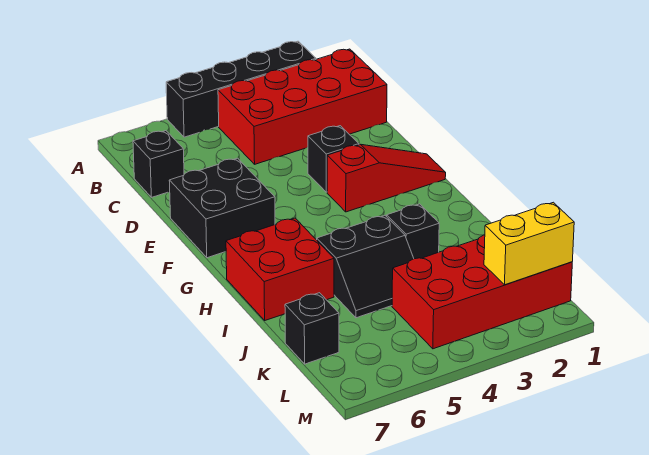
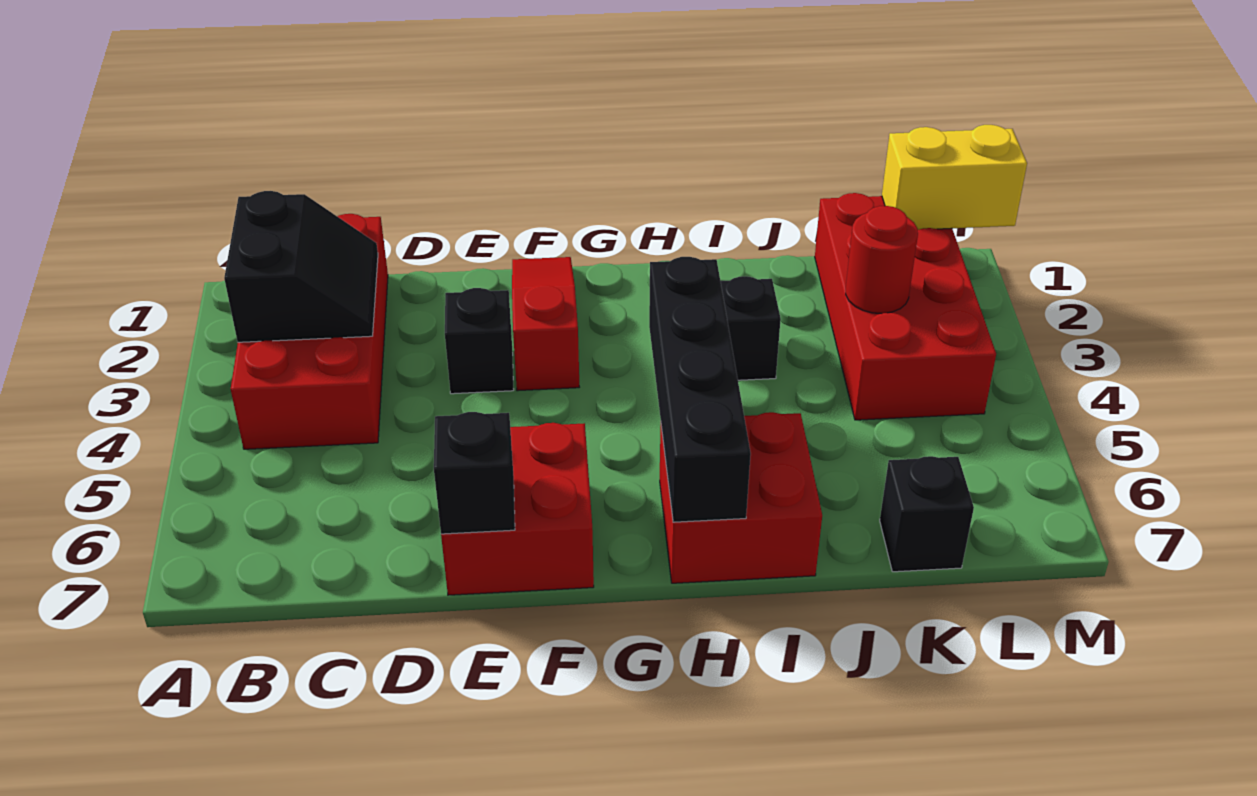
black brick A2:A5 level 1 -> black brick H4:H7 level 2
black brick C7 level 1 -> black brick E7 level 2
black brick E6:F7 level 1 -> red brick E6:F7 level 1
black slope I4:J5 level 1 top I -> black slope B2:C3 level 2 top B
none -> red round brick K3 level 2
yellow brick L1:L2 level 2 -> yellow brick L1:M1 level 2

